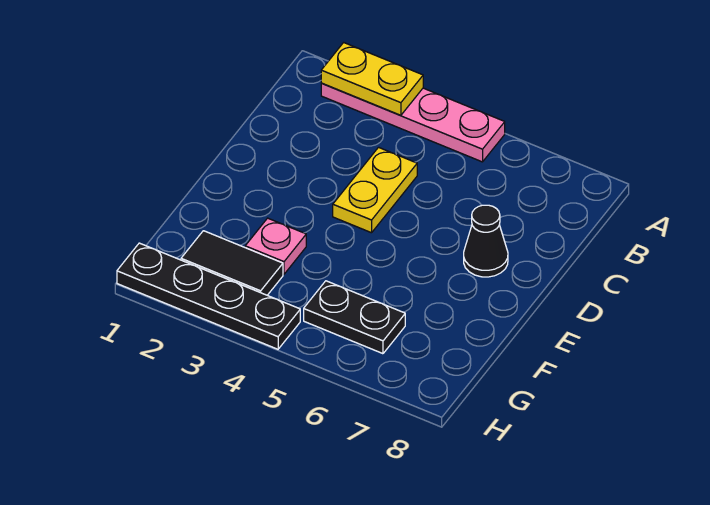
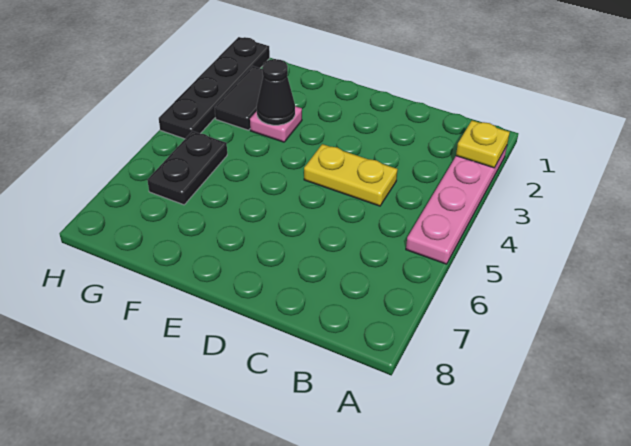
yellow plate A2:A3 level 2 -> yellow plate A2 level 2
black cone D7 level 1 -> black cone F3 level 2

